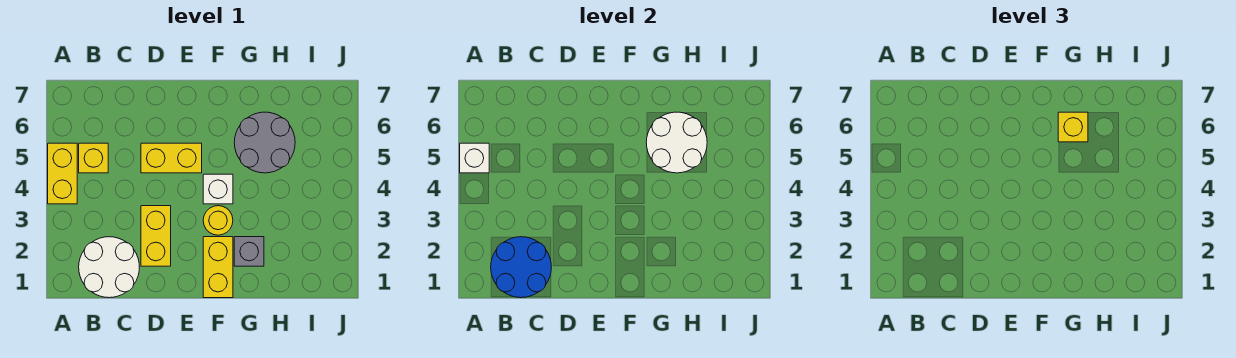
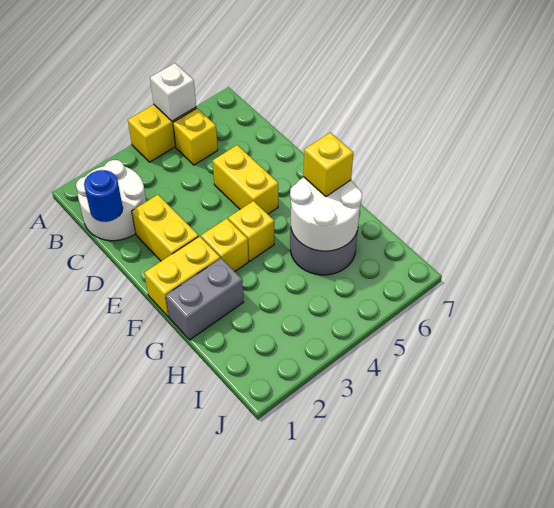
blue round brick B1:C2 level 2 -> blue round brick C1 level 2
yellow brick D2:D3 level 1 -> yellow brick D2:E2 level 1
yellow round brick F3 level 1 -> yellow brick F3 level 1
white brick F4 level 1 -> yellow brick F4 level 1
grey brick G2 level 1 -> grey brick G1:G2 level 1

